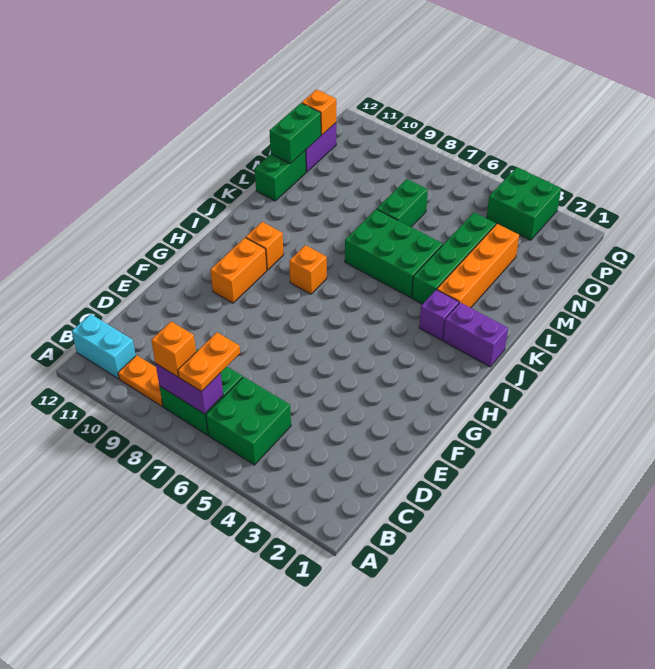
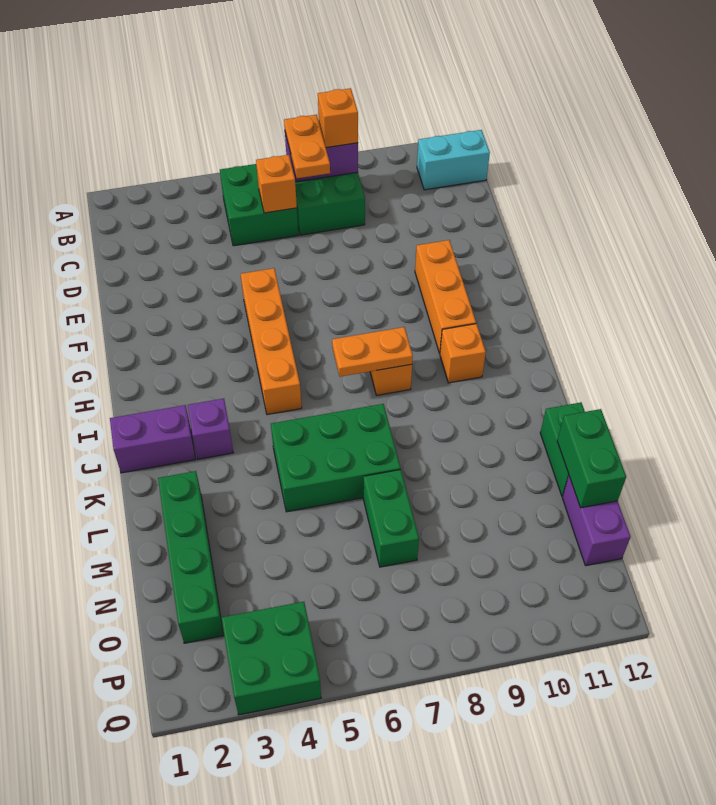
orange plate B9:B10 level 1 -> orange plate I7:I8 level 2
orange brick G10:H10 level 1 -> orange brick F10:H10 level 1
orange brick K3:N3 level 1 -> orange brick F5:I5 level 1
green brick K4:N4 level 1 -> green brick L2:O2 level 1
orange brick O12 level 2 -> orange brick C6 level 2

